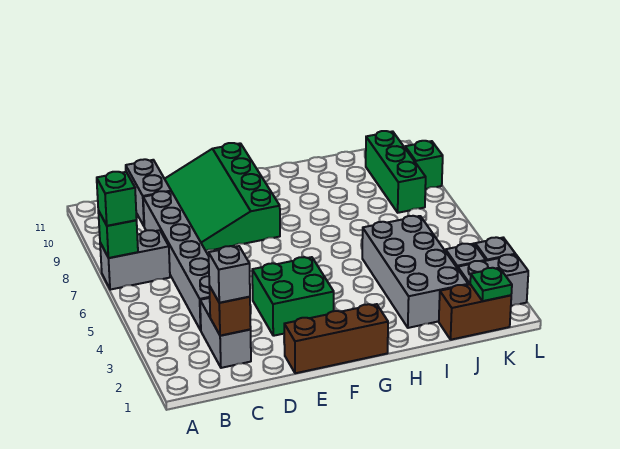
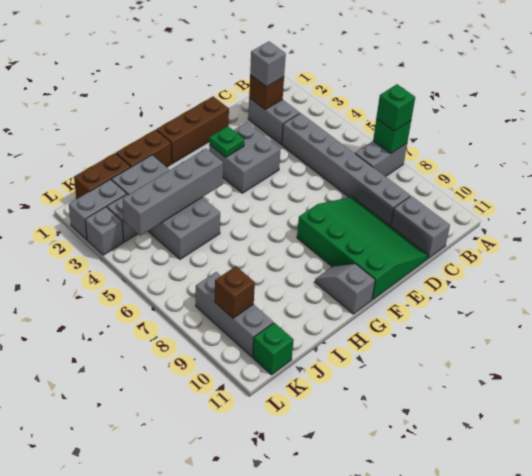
green brick E3:F4 level 1 -> grey brick E3:F4 level 1
none -> grey slope G10:G11 level 1 top 11
none -> brown brick H1:I1 level 1
none -> grey brick H4:K4 level 2
green plate K1 level 2 -> green plate F3 level 2
green brick K8:K10 level 1 -> grey brick K8:K10 level 1
none -> brown brick K9 level 2
green brick L9 level 1 -> green brick K11 level 1

